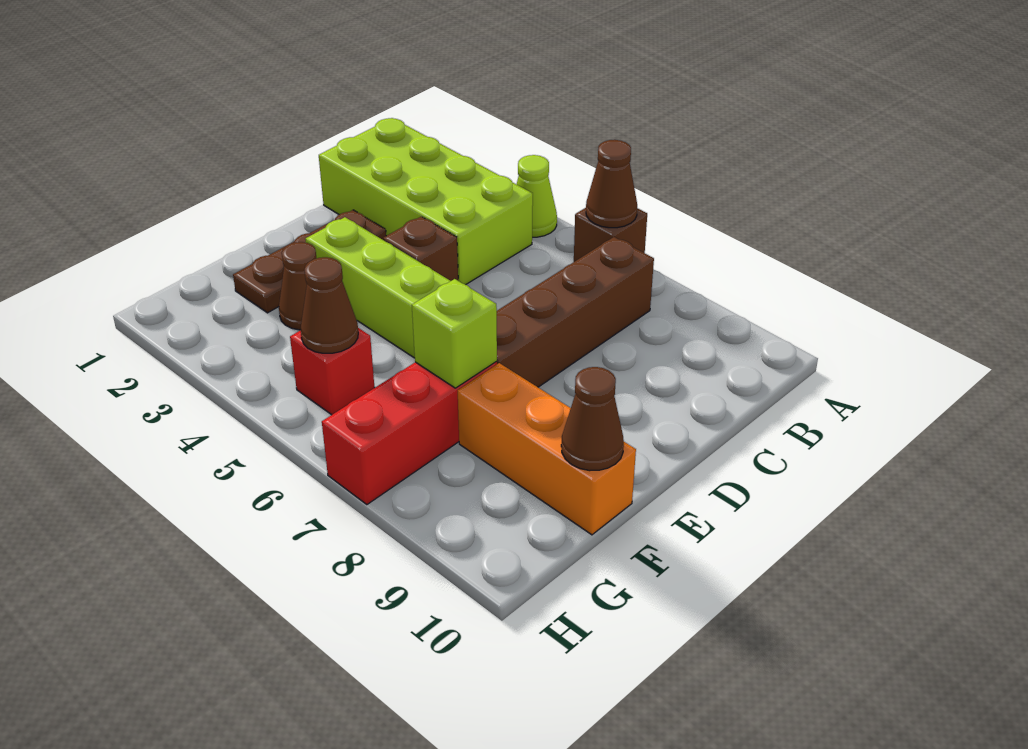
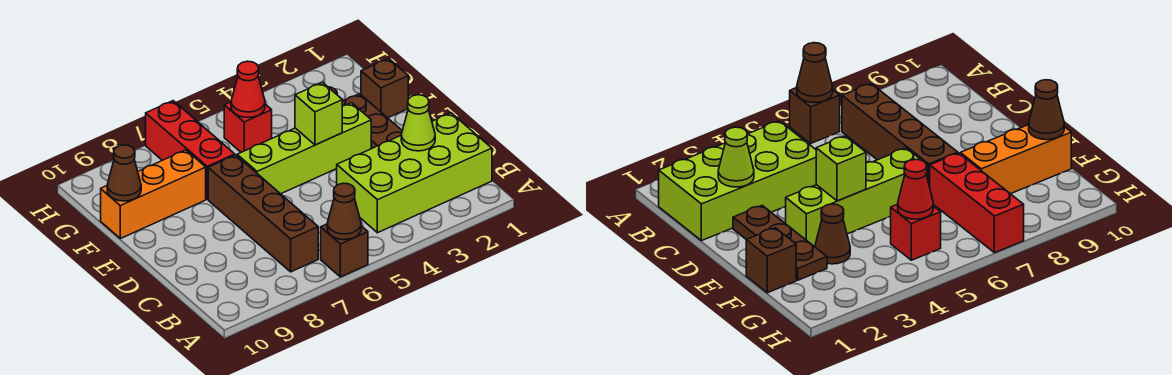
lime cone A4 level 1 -> lime cone C2 level 2
brown brick D4 level 1 -> brown brick F1 level 1
lime brick F7 level 2 -> lime brick E4 level 2
brown cone G5 level 2 -> red cone G5 level 2

